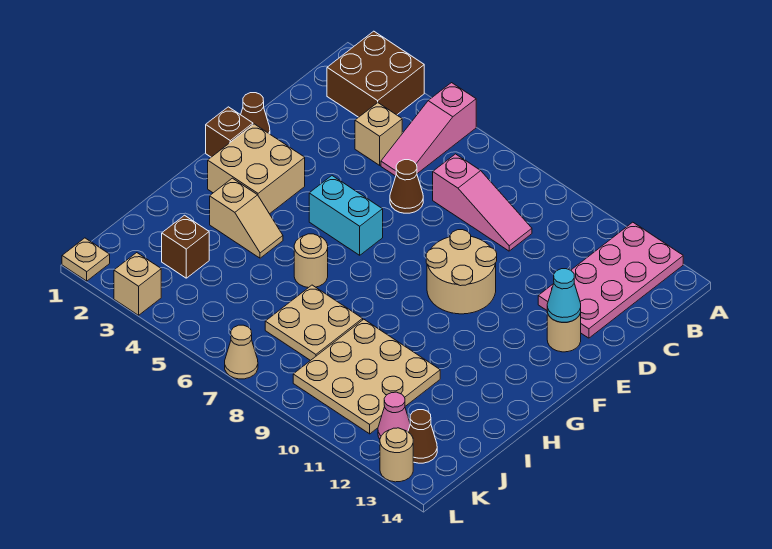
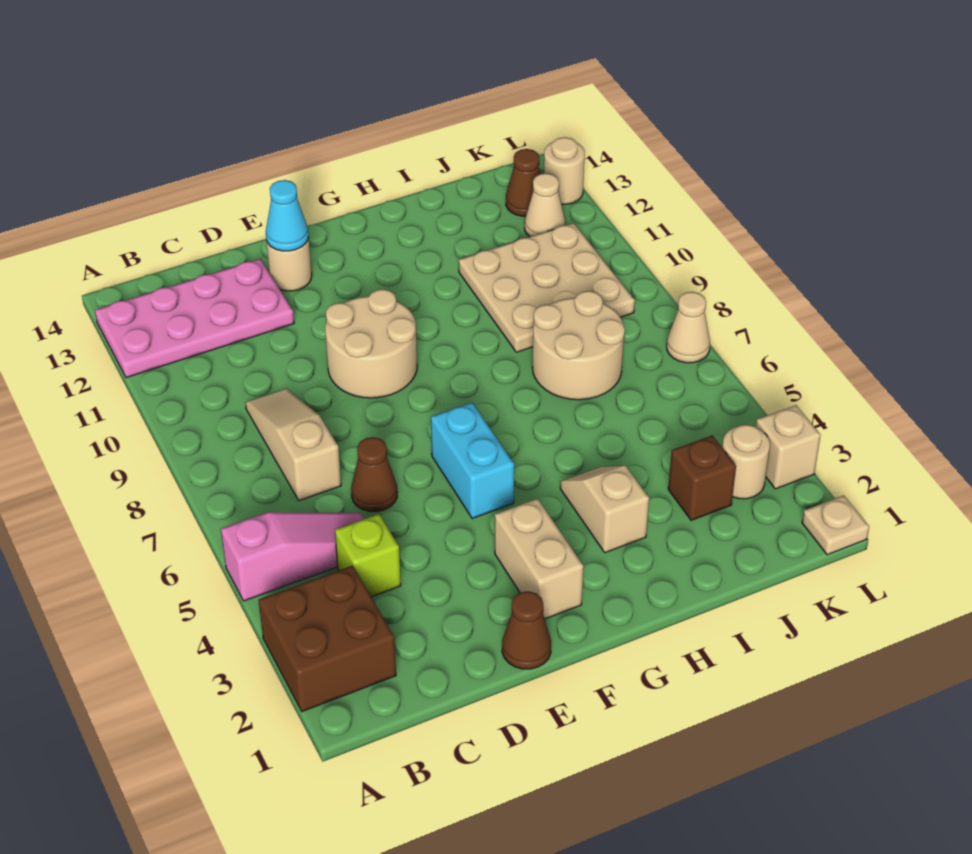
tan brick C4 level 1 -> lime brick C4 level 1
pink slope C7:C9 level 1 top 7 -> tan slope C7:C9 level 1 top 7
brown brick F1 level 1 -> none
tan brick F2:G3 level 1 -> tan brick F2:F3 level 1
tan round brick H6 level 1 -> tan round brick K3 level 1
tan plate I7:J8 level 1 -> tan round brick I7:J8 level 1
pink cone K12 level 1 -> tan cone K12 level 1

